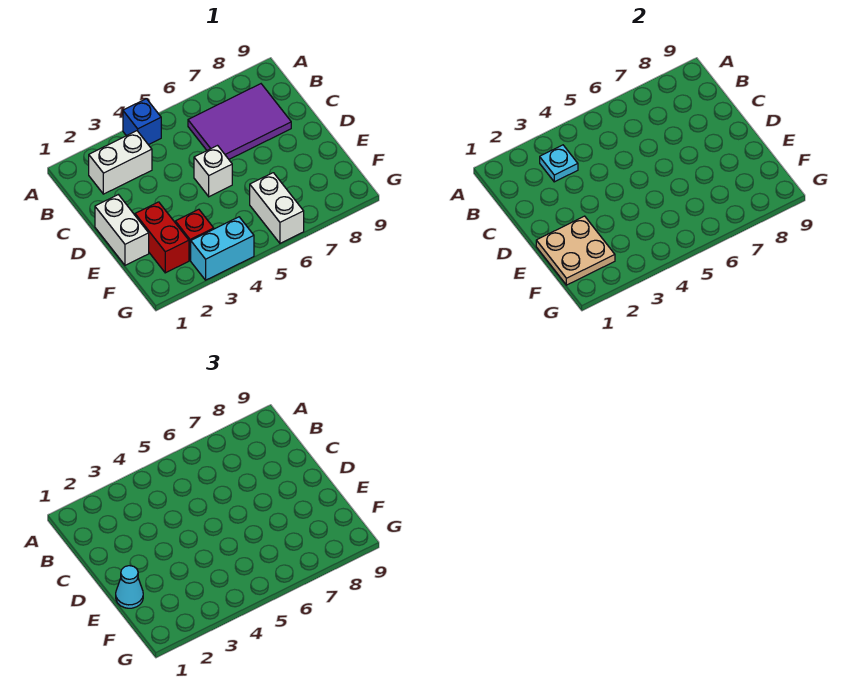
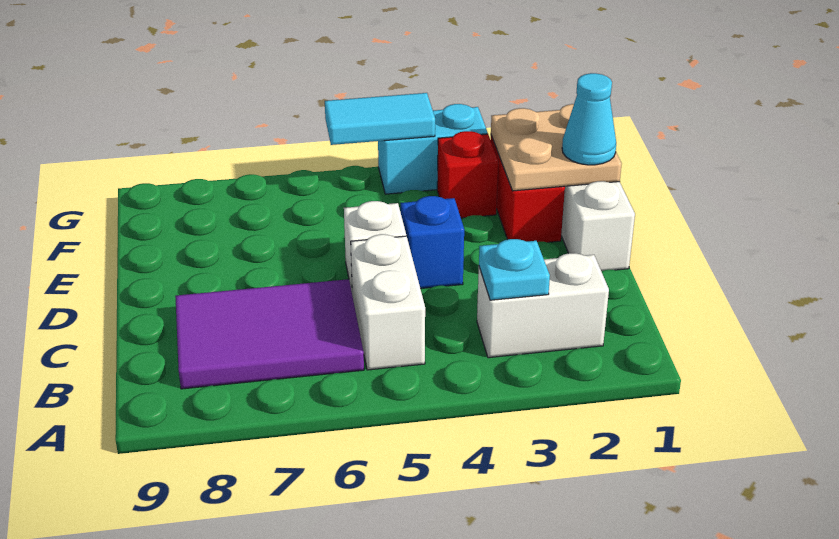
blue brick A4 level 1 -> blue brick D4 level 1
white brick F6:G6 level 1 -> white brick B5:C5 level 1
none -> cyan tile G4:G5 level 2

